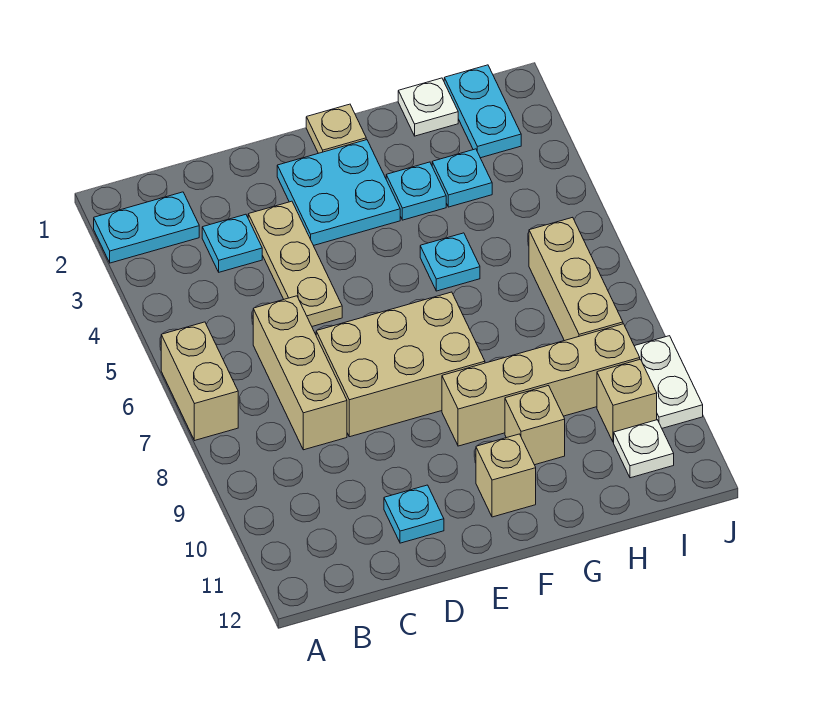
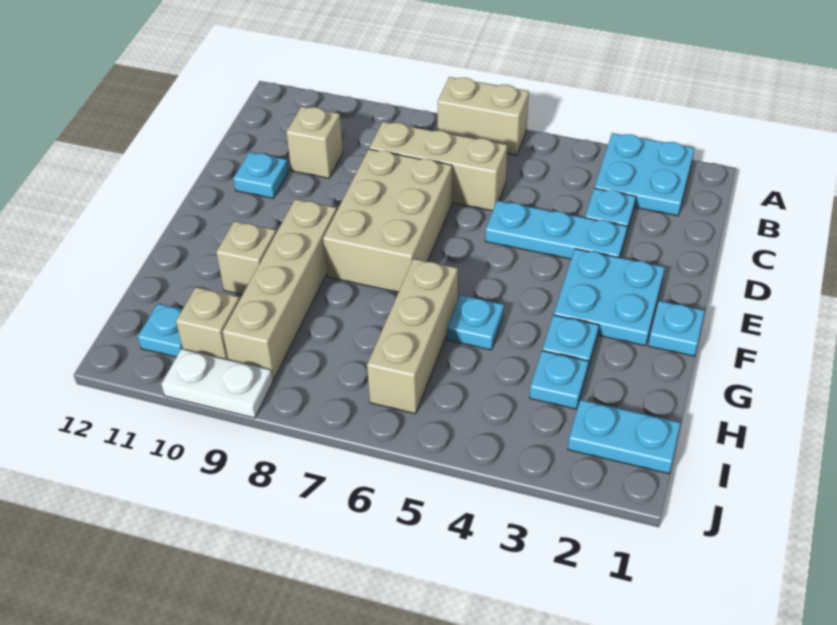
cyan plate A2:B2 level 1 -> cyan plate A2:B3 level 1
tan plate D3:D5 level 1 -> cyan plate D3:D5 level 1
tan plate F1 level 1 -> cyan plate F1 level 1
tan brick F11 level 1 -> tan brick C10 level 1
white plate H1 level 1 -> none
tan brick I6:I8 level 1 -> tan brick G6:I6 level 1
white plate I11 level 1 -> cyan plate I11 level 1

